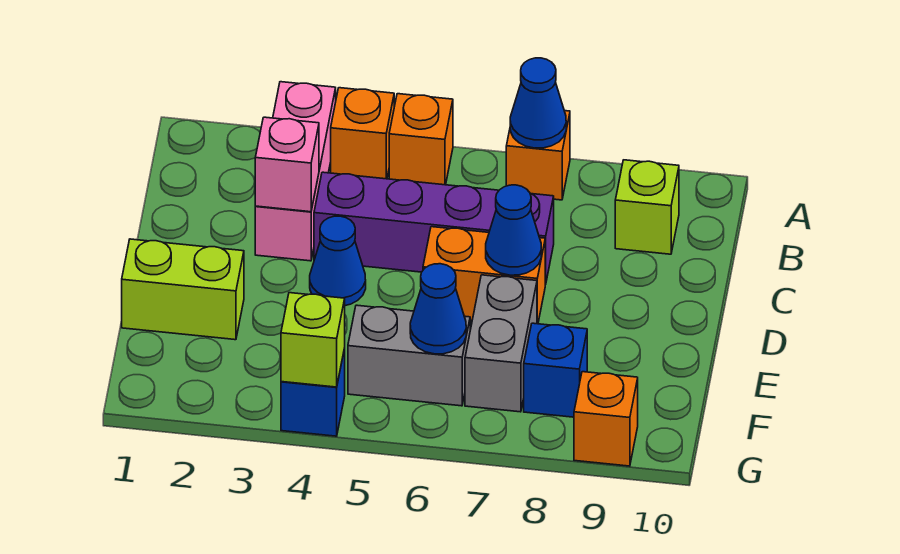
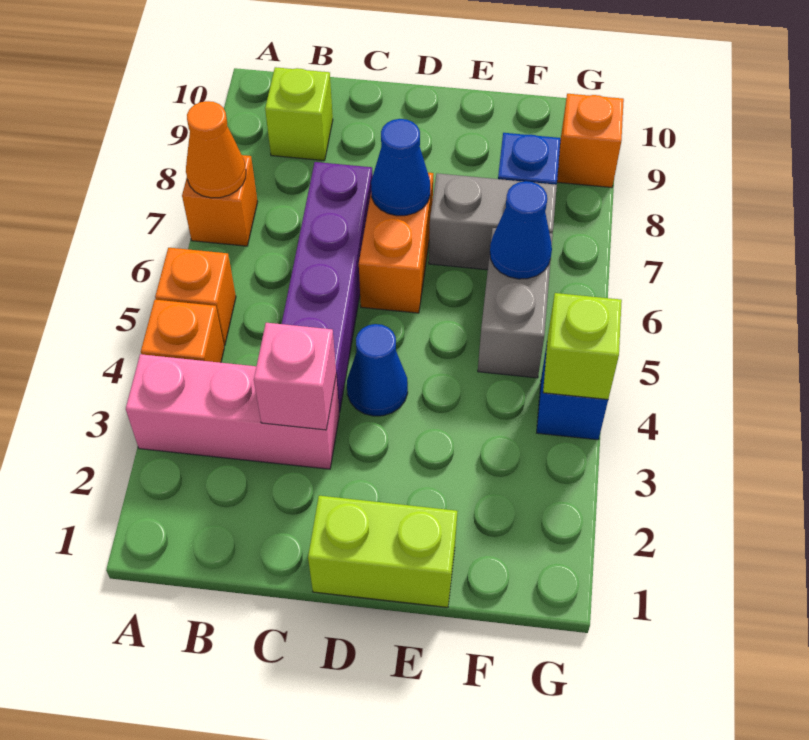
blue cone A7 level 2 -> orange cone A7 level 2
lime brick E1:E2 level 1 -> lime brick D1:E1 level 1

